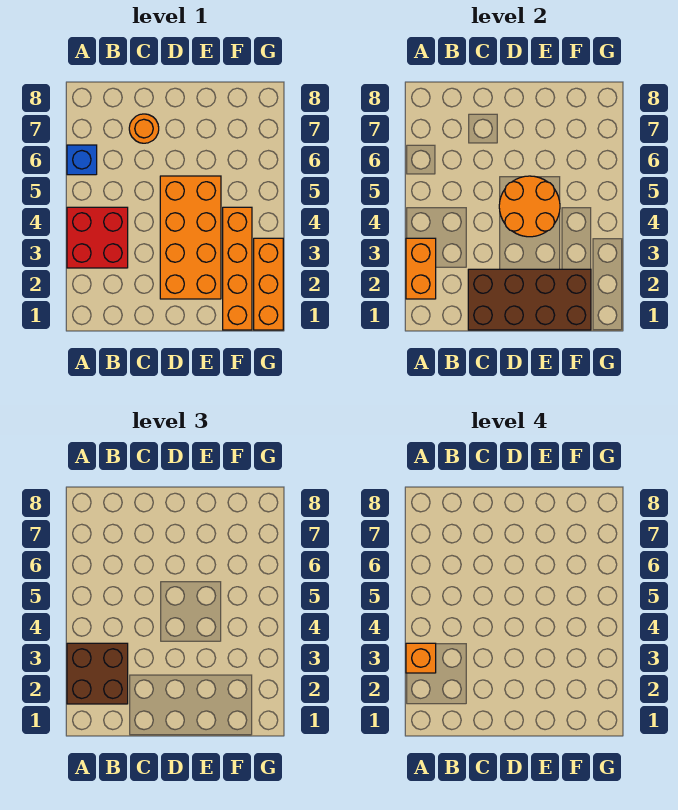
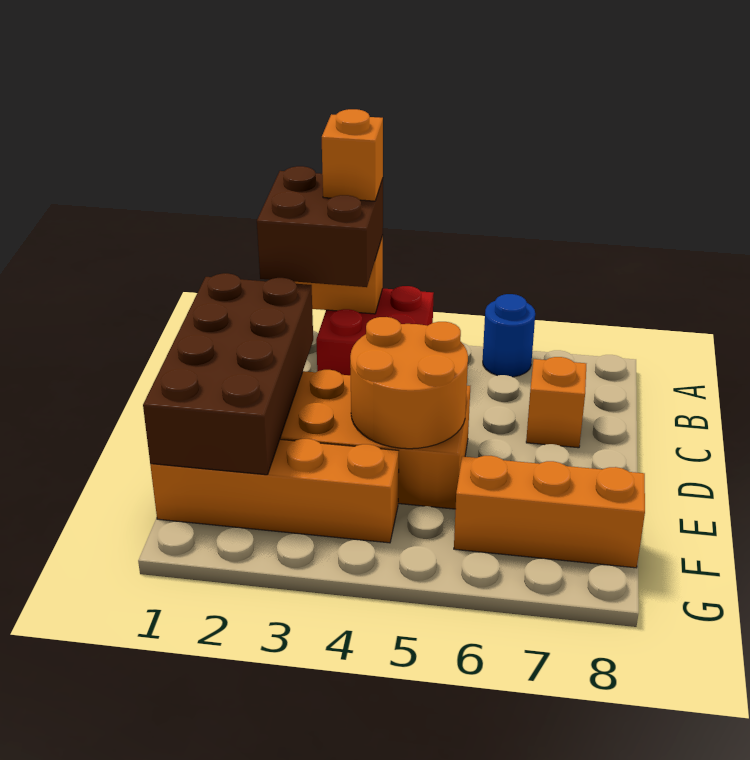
blue brick A6 level 1 -> blue round brick A6 level 1
orange round brick C7 level 1 -> orange brick C7 level 1
orange brick G1:G3 level 1 -> orange brick F6:F8 level 1

